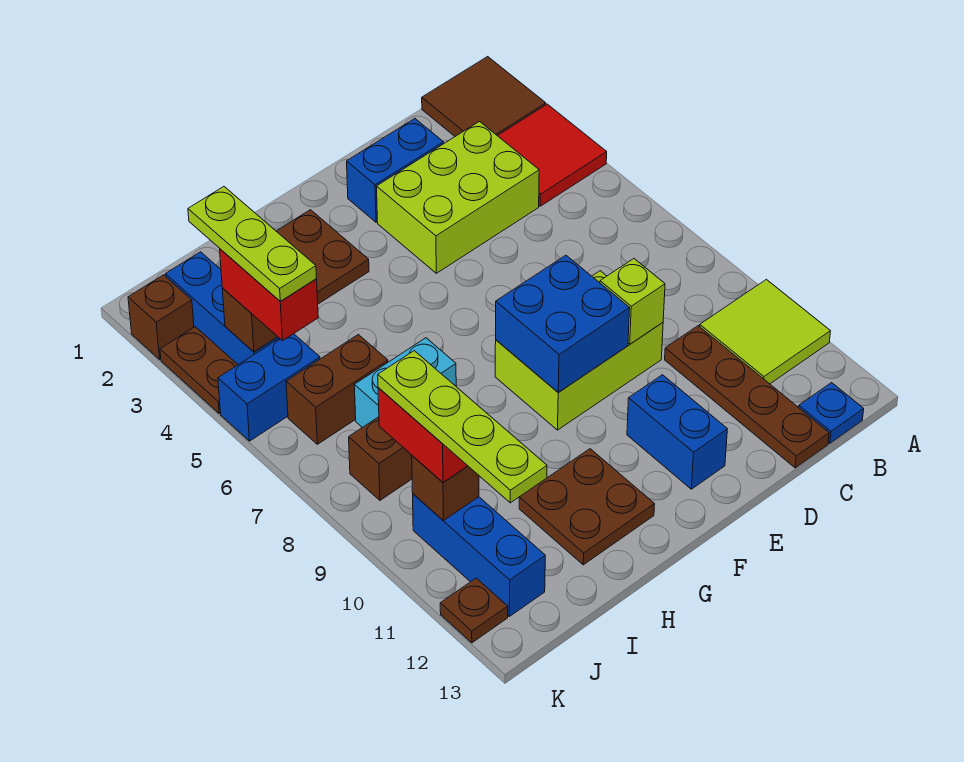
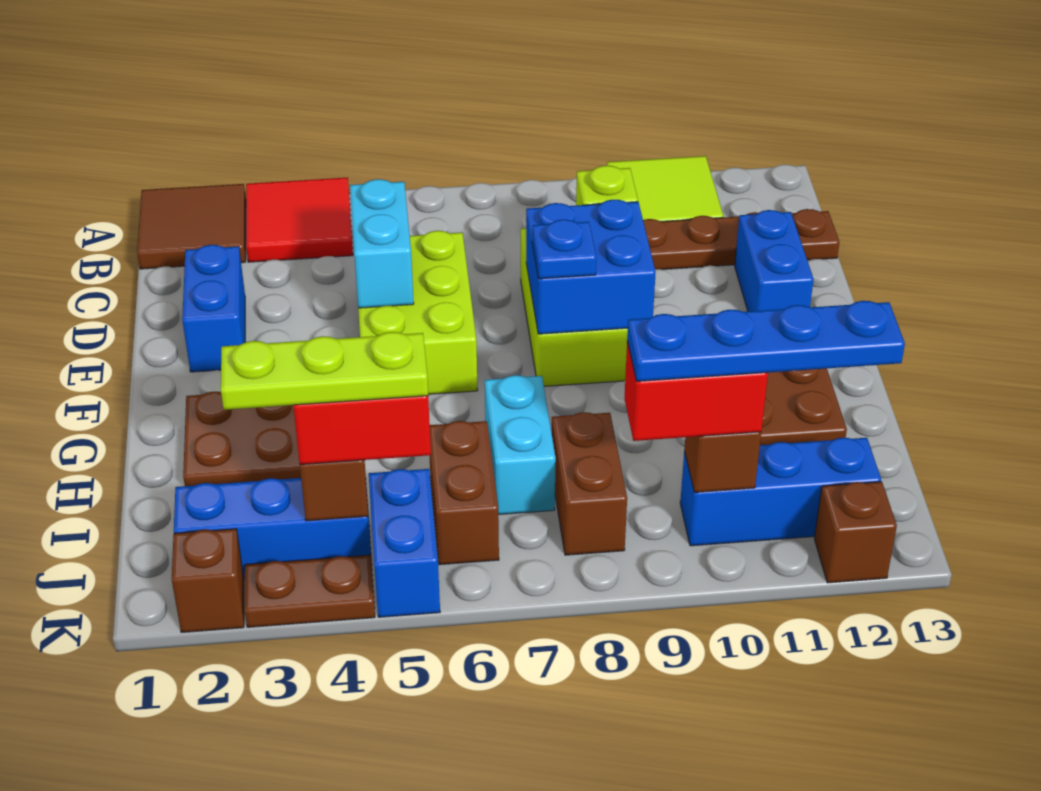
blue plate B13 level 1 -> blue plate F8 level 3
lime brick C3:E4 level 1 -> lime brick D5:F6 level 1
none -> cyan brick D5:E5 level 2
blue brick E11:E12 level 1 -> blue brick D12:E12 level 1
lime plate J9:J12 level 4 -> blue plate J9:J12 level 4
brown plate K12 level 1 -> brown brick K12 level 1

